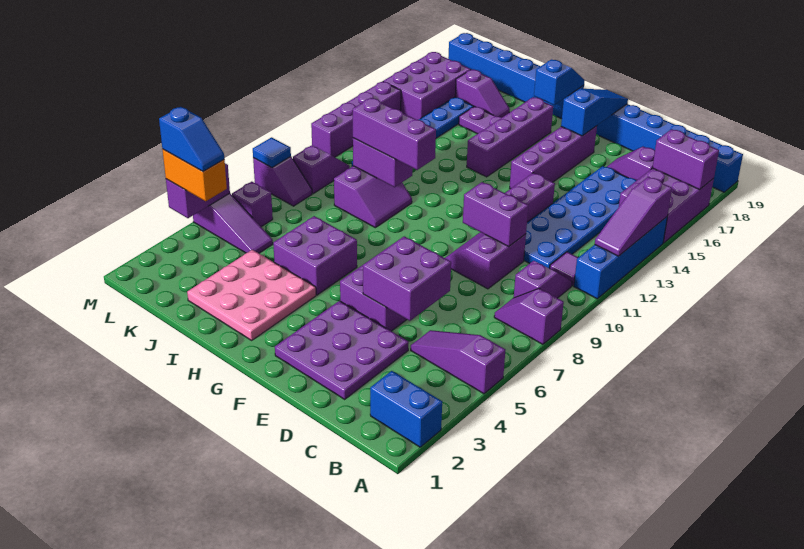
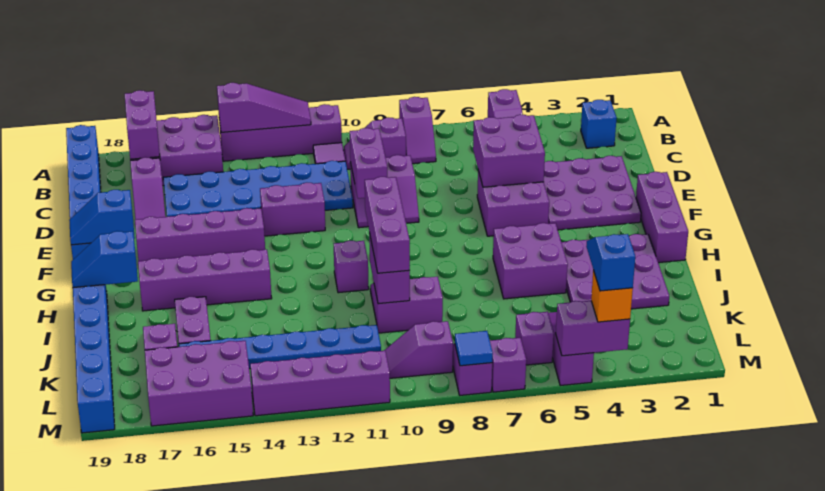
blue brick A2:B2 level 1 -> blue brick B2 level 1
blue brick A11:A14 level 1 -> purple brick A11:A14 level 1
none -> purple brick F1:H1 level 1
blue slope F17:F19 level 2 top 17 -> blue slope F18:F19 level 2 top 18
pink plate H2:J4 level 1 -> purple plate H2:J4 level 1
none -> purple brick H11 level 1
orange brick L4:M4 level 3 -> orange brick M4 level 3
none -> purple brick M7 level 1

